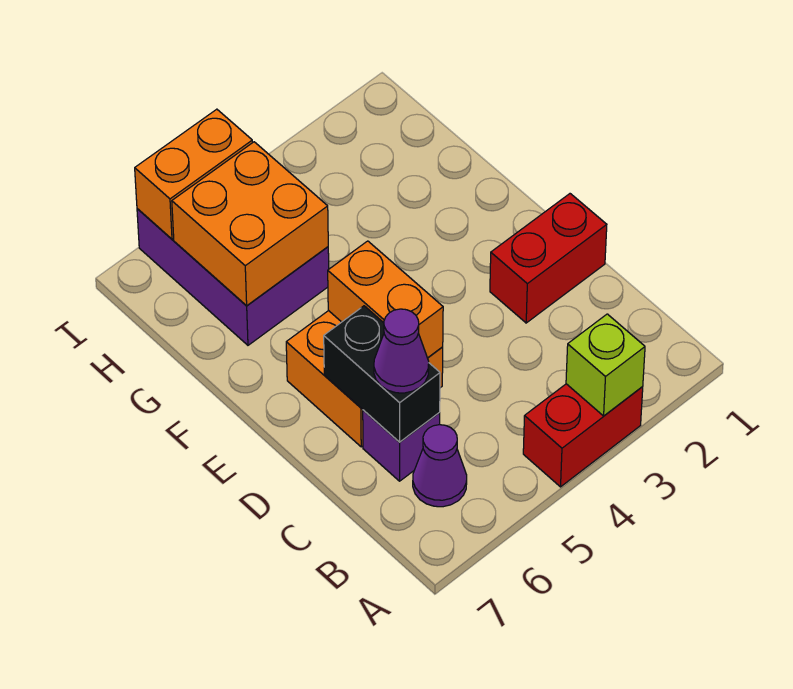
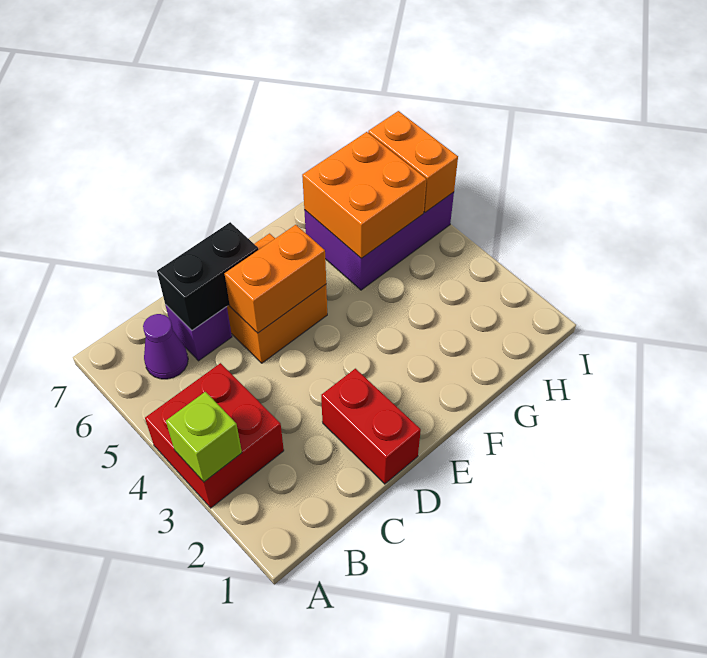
red brick A3:A4 level 1 -> red brick A3:B4 level 1
purple cone C6 level 3 -> none

